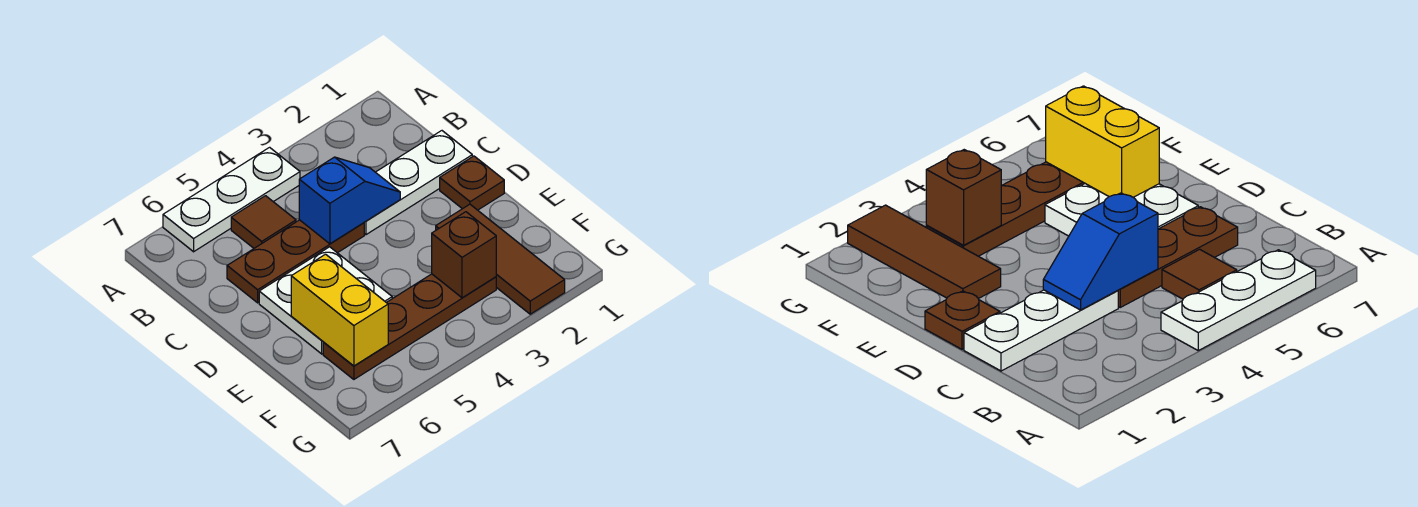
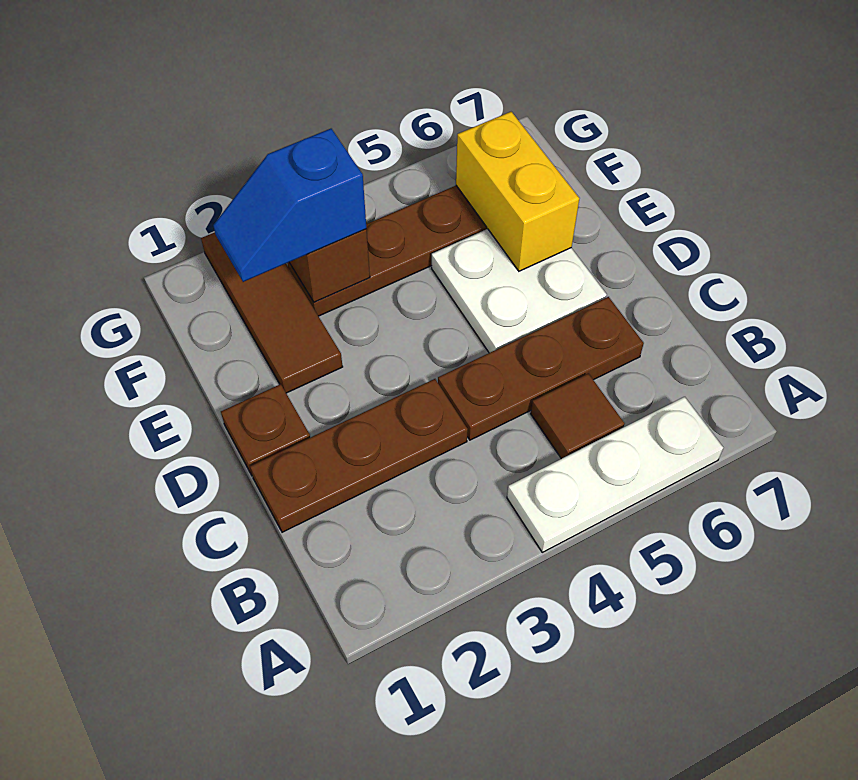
white plate C1:C3 level 1 -> brown plate C1:C3 level 1
blue slope C3:C4 level 2 top 4 -> blue slope F2:F3 level 3 top 3

